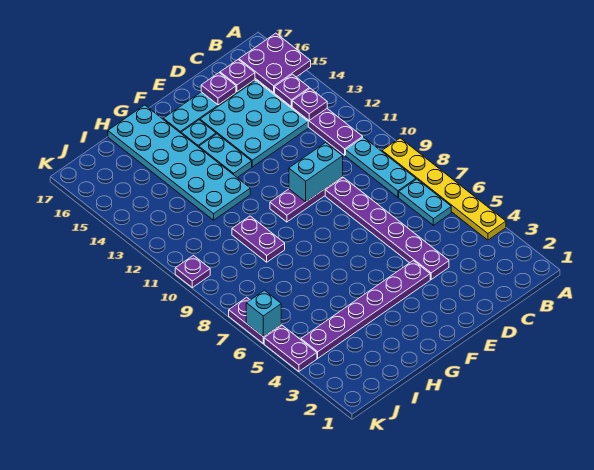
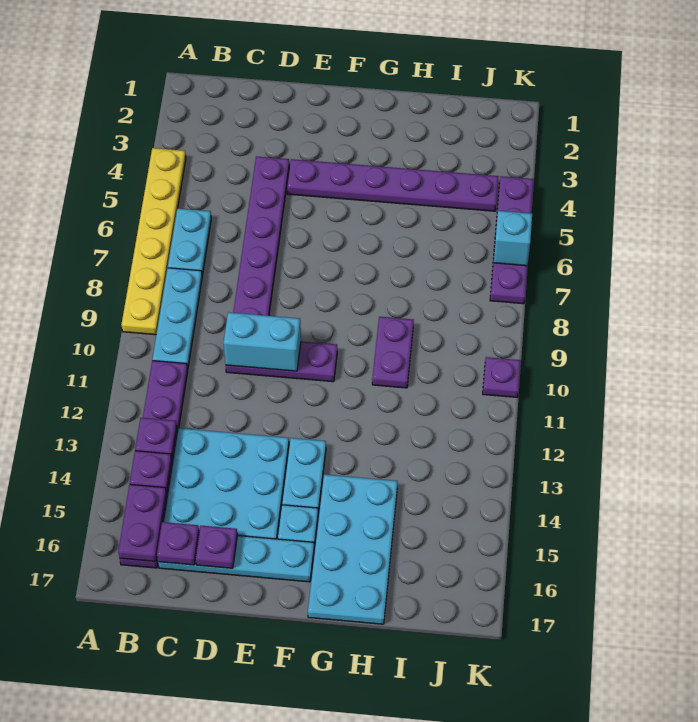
purple plate A15:B16 level 2 -> purple plate B15:B16 level 2
cyan plate G12:H17 level 1 -> cyan plate G14:H17 level 1

